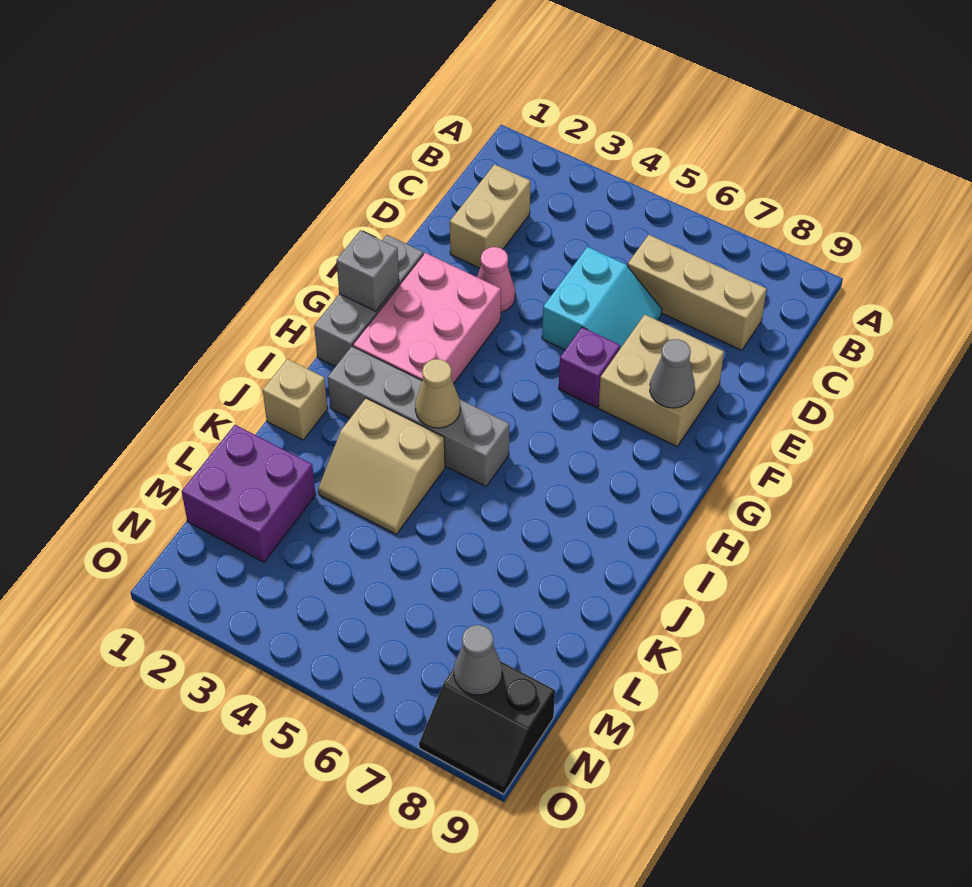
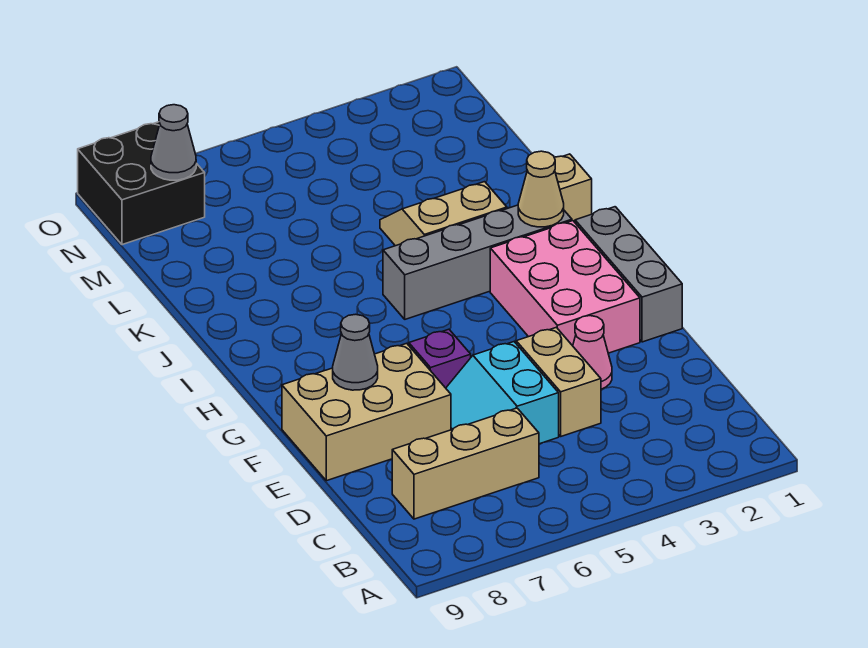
tan brick C2:D2 level 1 -> tan brick D4:E4 level 1
tan brick E7:F8 level 1 -> tan brick E7:F9 level 1
grey brick G1 level 2 -> none
tan cone I4 level 2 -> tan cone I2 level 2
purple brick L1:M2 level 1 -> none
black slope N8:O9 level 1 top N -> black brick N8:O9 level 1

